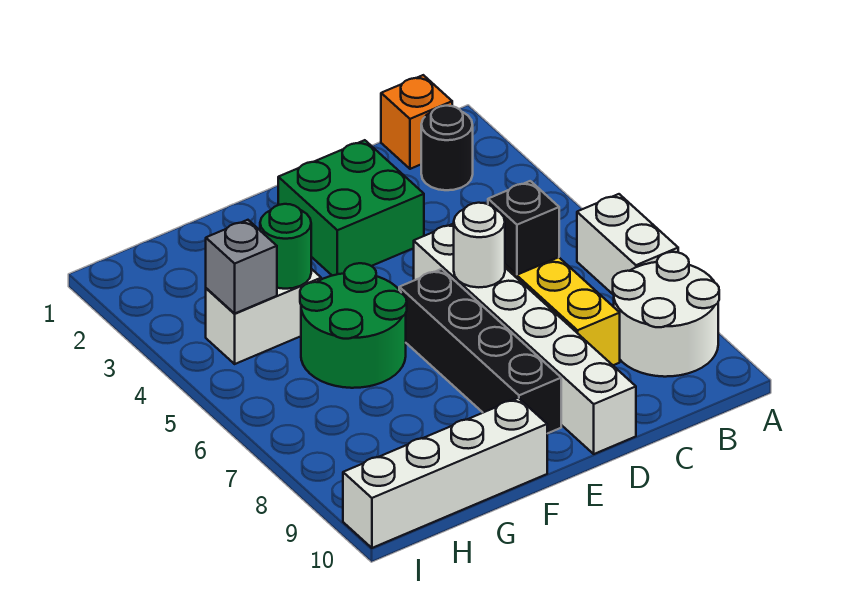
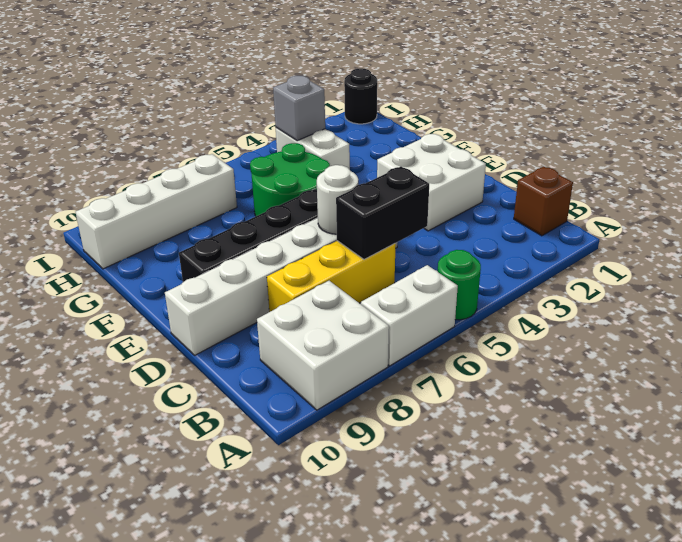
white round brick A8:B9 level 1 -> white brick A8:B9 level 1
orange brick B1 level 1 -> brown brick B1 level 1
black round brick B2 level 1 -> black round brick I1 level 1
black brick C6 level 2 -> black brick C5:C6 level 2
green brick D2:E3 level 1 -> white brick D2:E3 level 1
white brick F10:I10 level 1 -> white brick H7:H10 level 1
green round brick G4 level 2 -> green round brick A5 level 1

